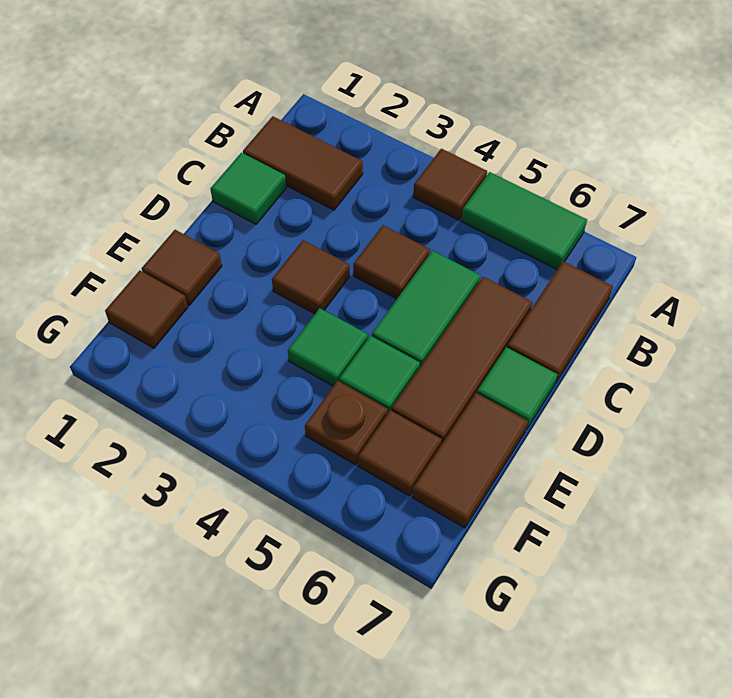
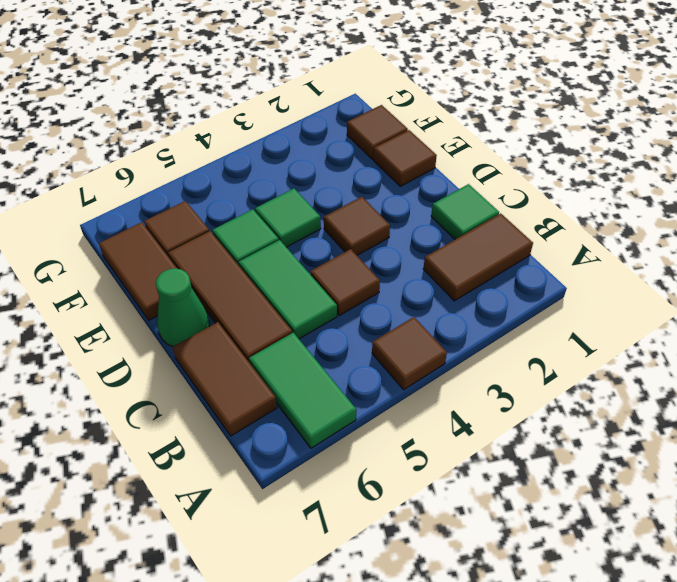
green tile A5:A6 level 1 -> green tile A6:B6 level 1
green tile D7 level 1 -> green cone D7 level 1
brown plate F5 level 1 -> none

